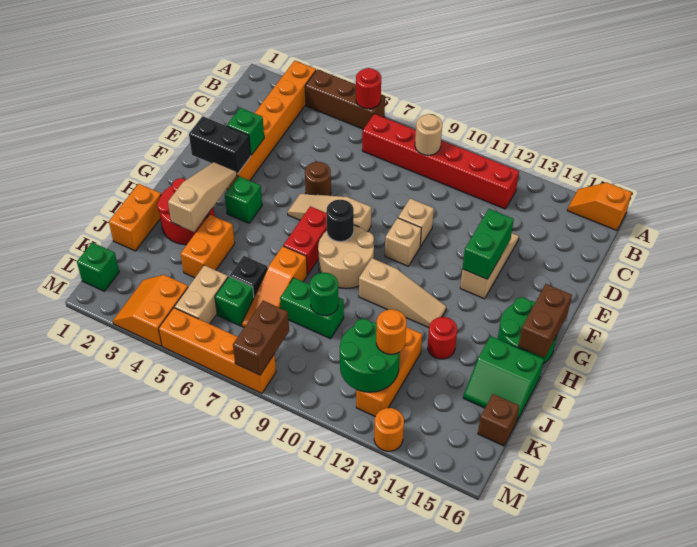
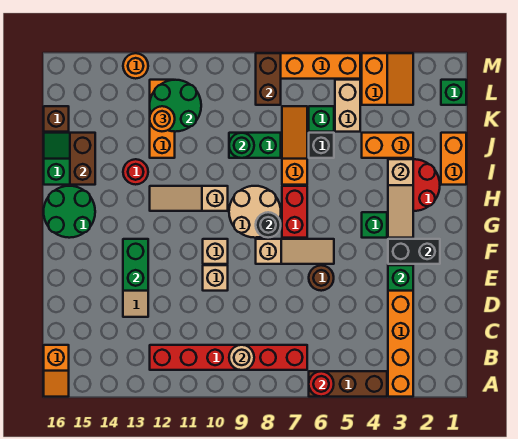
orange slope A15:A16 level 1 top 16 -> orange slope A16:B16 level 1 top B
brown brick G16:H16 level 2 -> brown brick I15:J15 level 2
orange brick I4:J4 level 1 -> orange brick J3:J4 level 1

